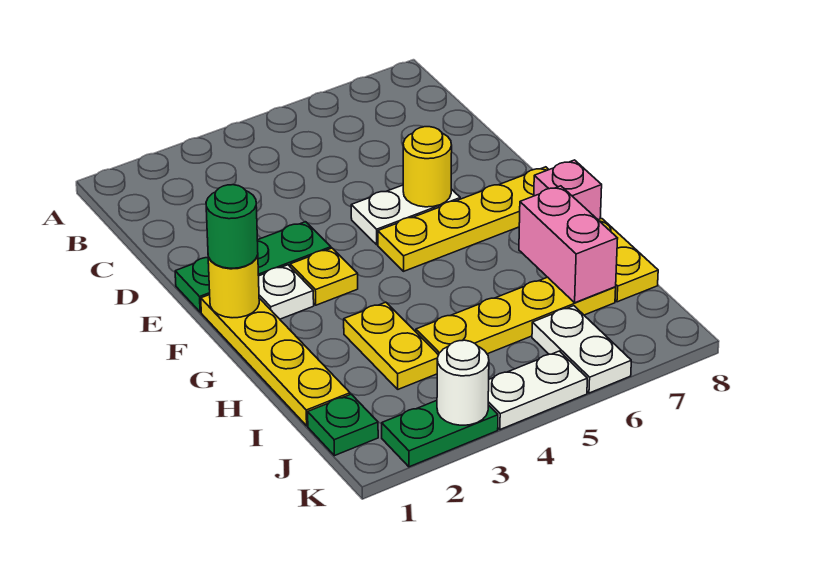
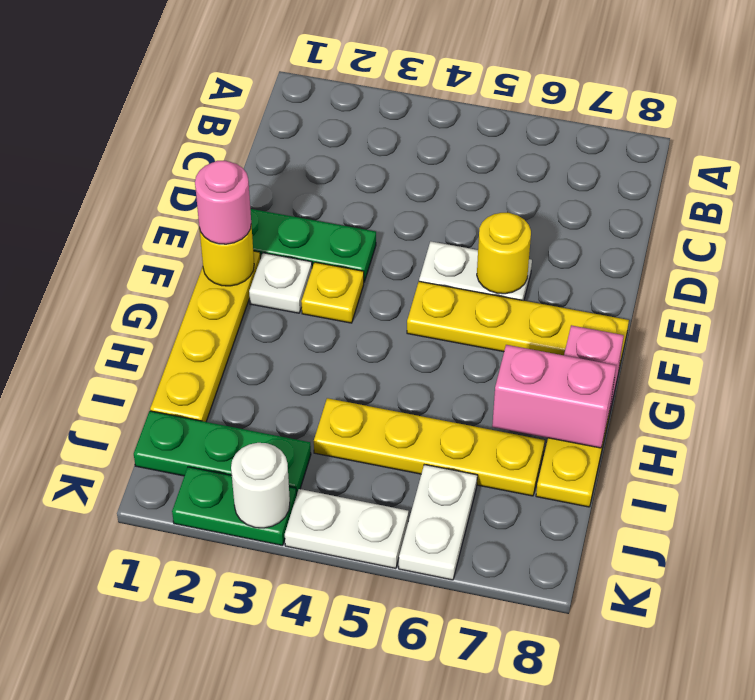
green round brick F1 level 3 -> pink round brick F1 level 3
yellow plate H3:I3 level 1 -> none
pink brick H7:I7 level 2 -> pink brick H7:H8 level 2
green plate J1 level 1 -> green plate J1:J3 level 1

